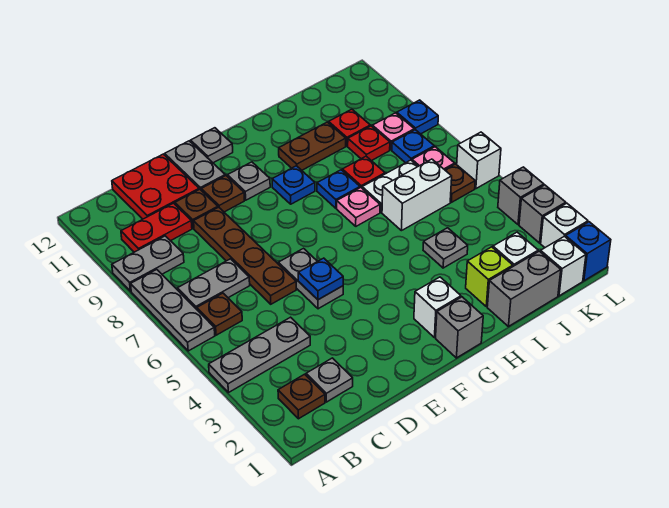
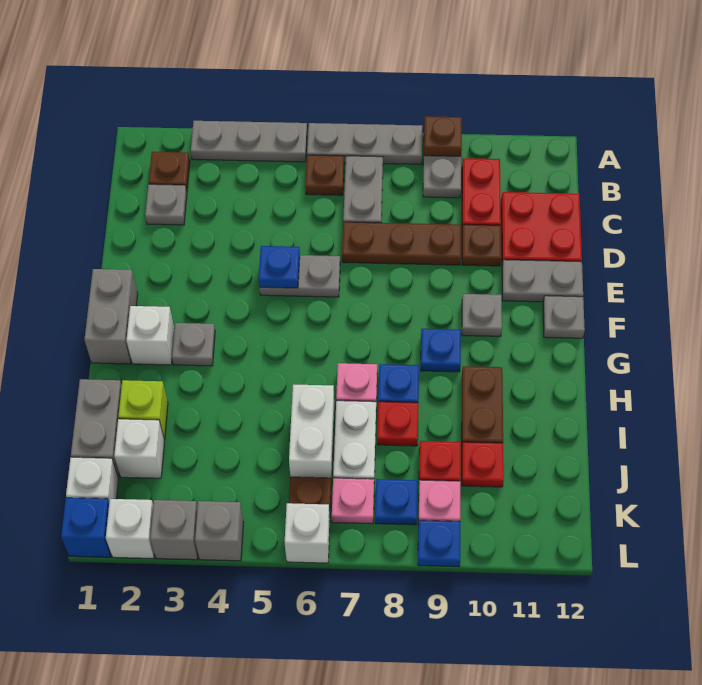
grey plate A4:C4 level 1 -> grey plate A3:A5 level 1
brown plate D6:D9 level 1 -> brown plate D7:D9 level 1
brown plate E10 level 1 -> brown plate A9 level 2
grey brick G1 level 1 -> grey brick F1:G1 level 1
grey plate I4 level 1 -> grey plate G3 level 1

